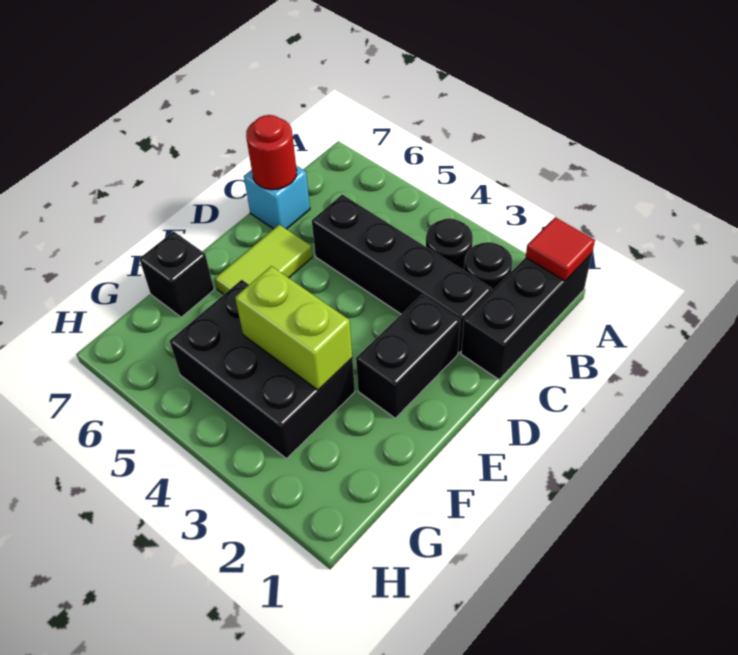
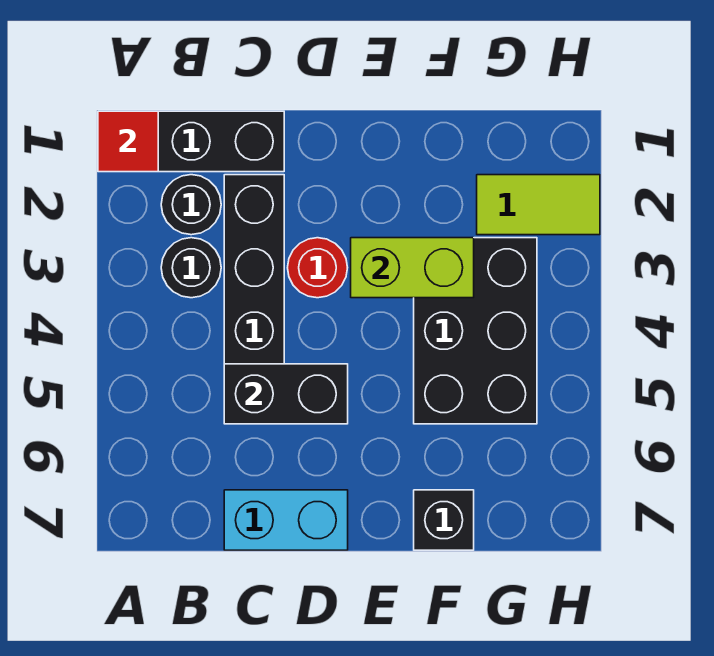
cyan brick C7 level 1 -> cyan brick C7:D7 level 1
red round brick C7 level 2 -> red round brick D3 level 1
black brick D2:E2 level 1 -> black brick C5:D5 level 2
lime tile D6:E6 level 1 -> lime tile G2:H2 level 1
lime brick F3:F4 level 2 -> lime brick E3:F3 level 2

